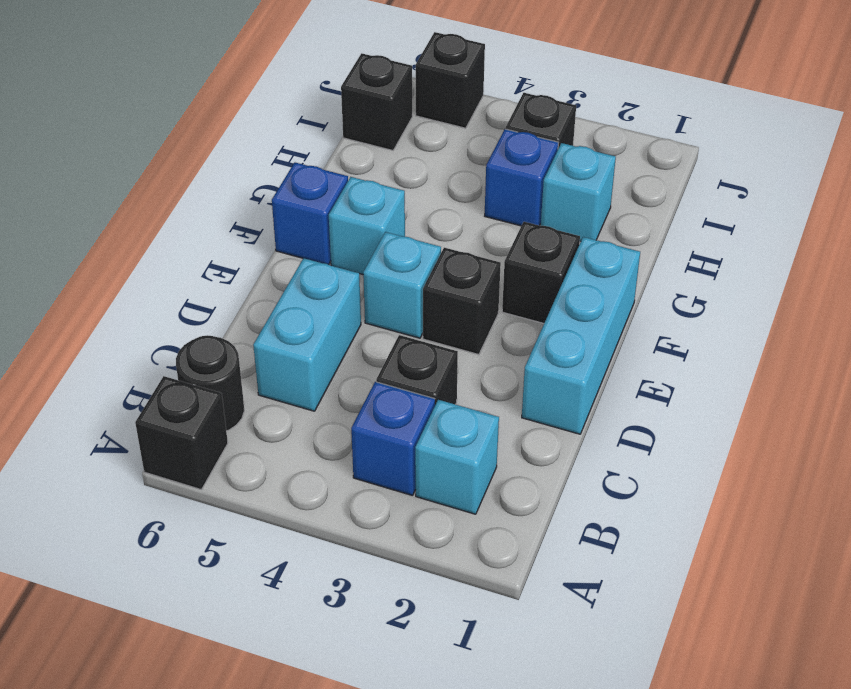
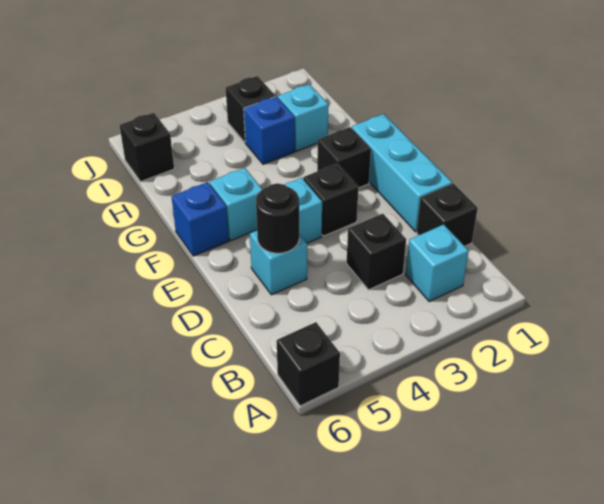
blue brick B3 level 1 -> none
black round brick B6 level 1 -> black round brick D5 level 2
cyan brick C5:D5 level 1 -> cyan brick D5 level 1
black brick J5 level 1 -> black brick C1 level 1

